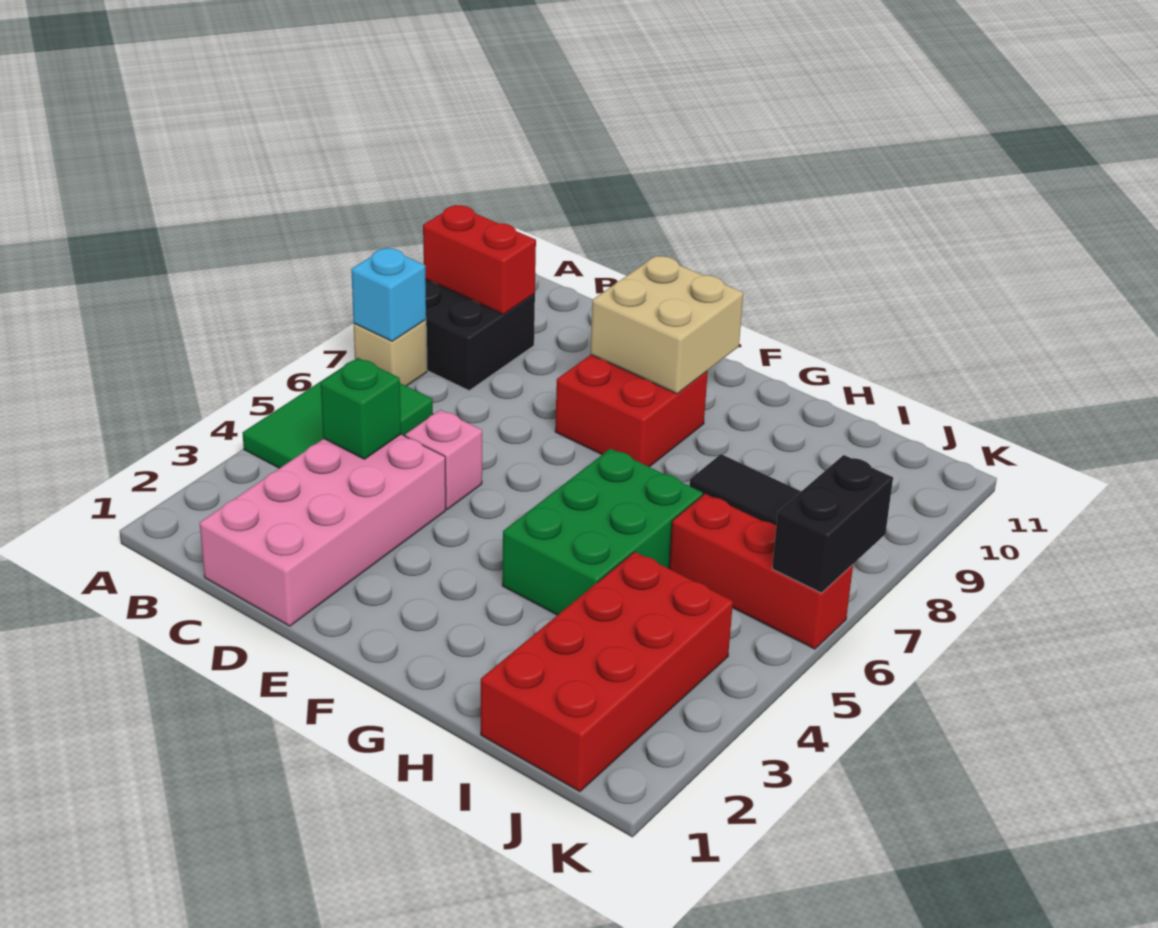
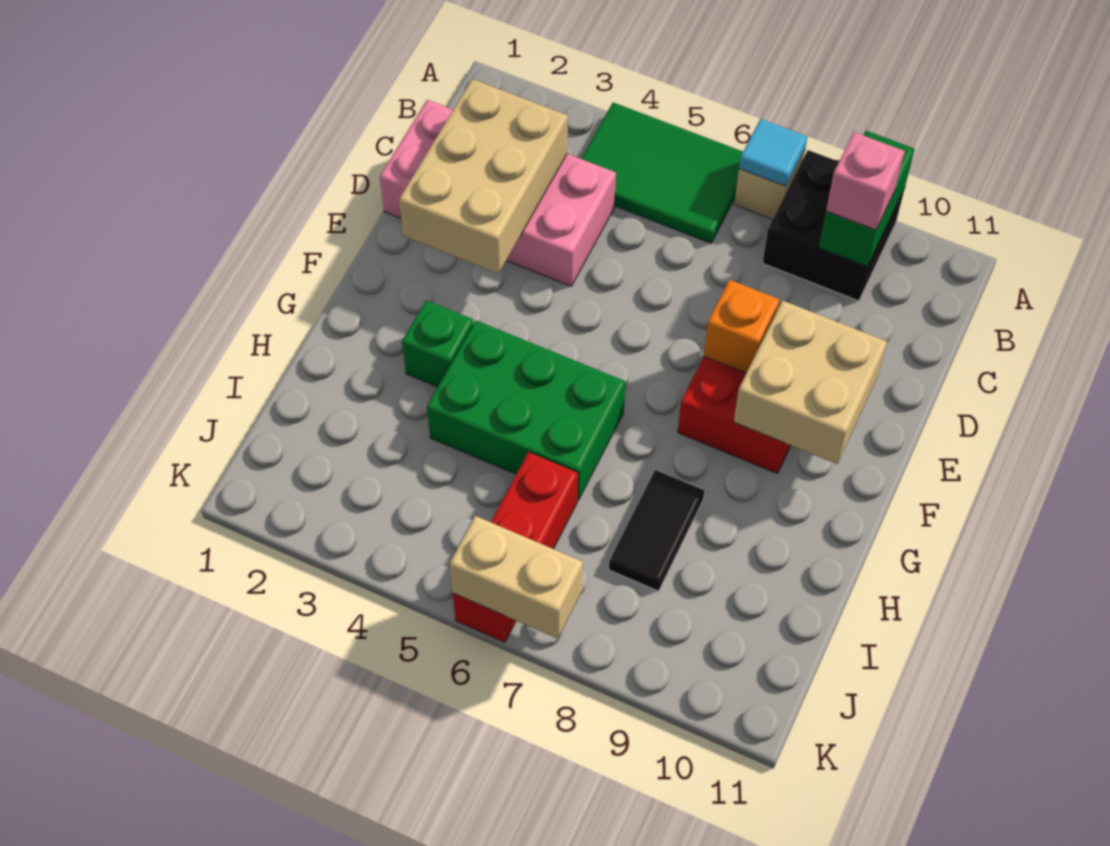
cyan brick A7 level 2 -> cyan tile A7 level 2
red brick A9:B9 level 2 -> green brick A9:B9 level 2
none -> tan brick C2:E3 level 2
green brick C4 level 2 -> green brick G3 level 1
pink brick D5 level 1 -> pink brick B9 level 3
none -> orange brick E8 level 2
red brick I1:J4 level 1 -> none
black brick K6:K7 level 2 -> tan brick K6:K7 level 2

